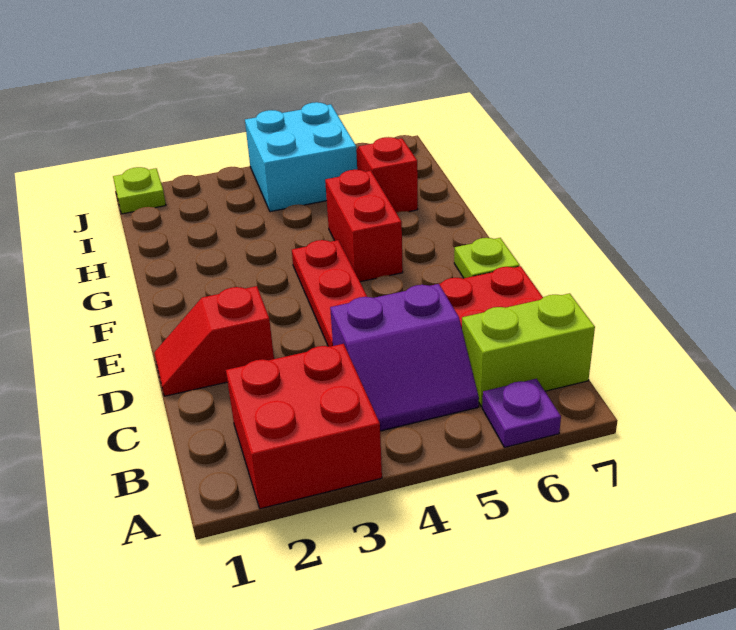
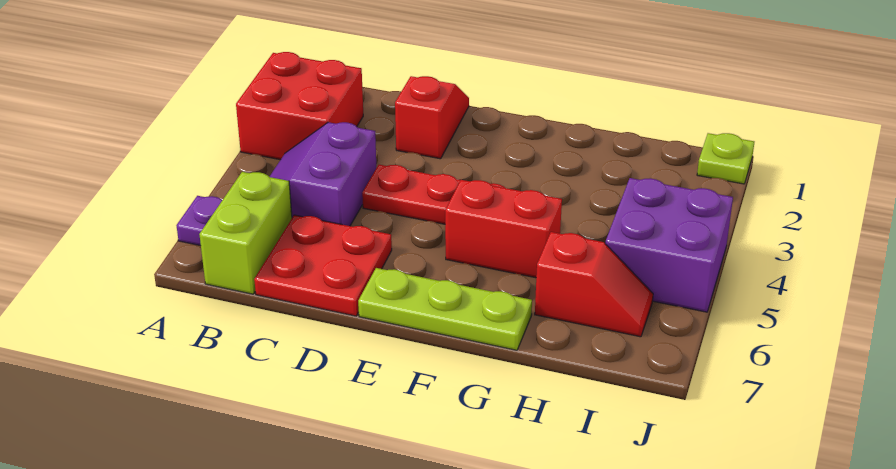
lime plate E7 level 1 -> lime plate E7:G7 level 1
cyan brick I4:J5 level 1 -> purple brick I4:J5 level 1

